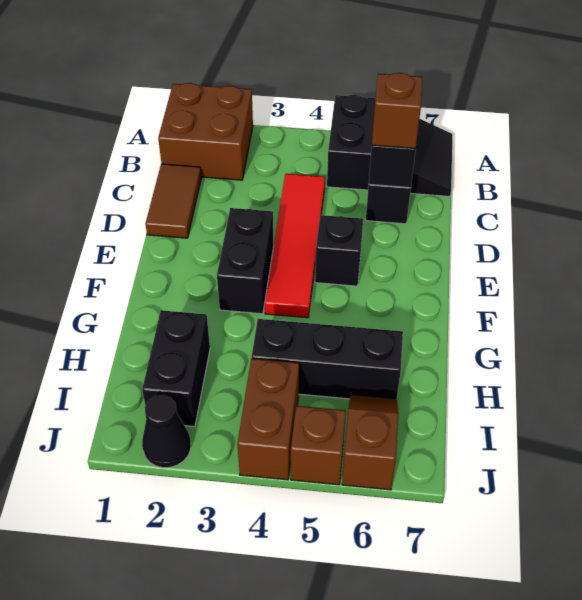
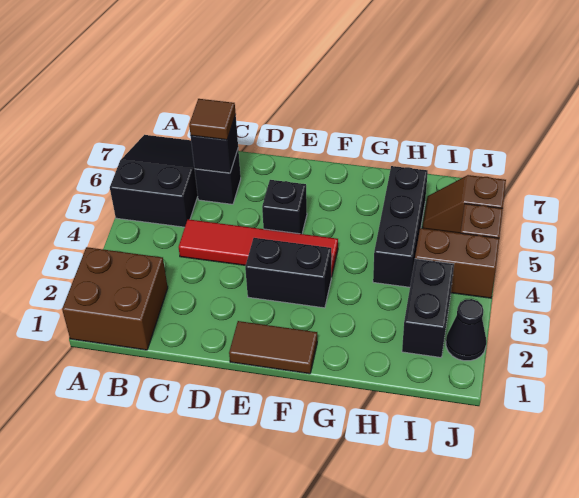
brown tile C1:D1 level 1 -> brown tile E1:F1 level 1
brown brick C6 level 3 -> brown tile C6 level 3
black brick H2:I2 level 1 -> black brick I2:I3 level 1

